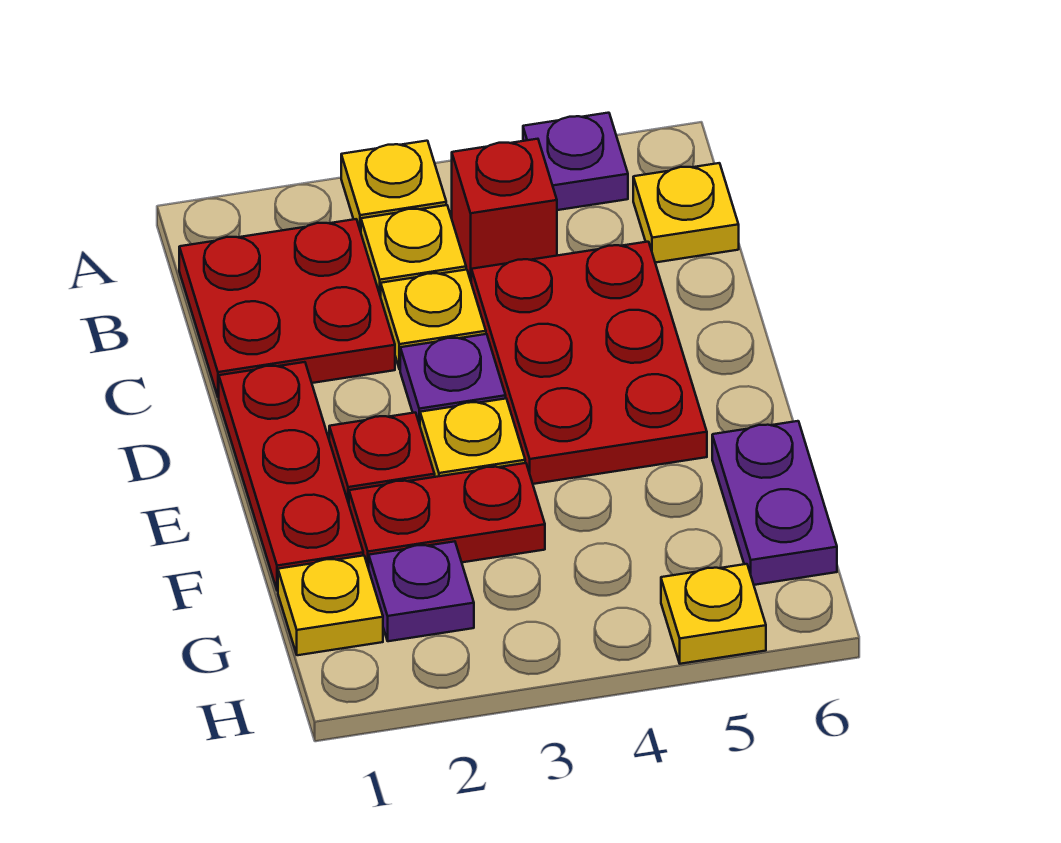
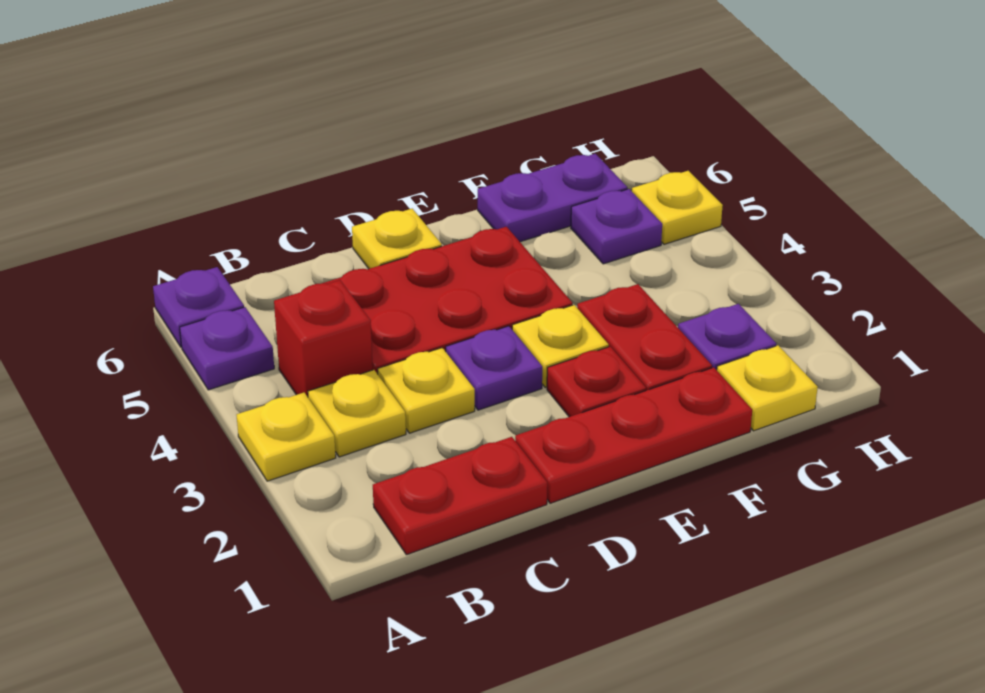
none -> purple plate A6 level 1
red plate B1:C2 level 1 -> red plate B1:C1 level 1
yellow plate B6 level 1 -> yellow plate D6 level 1
none -> purple plate G5 level 1

